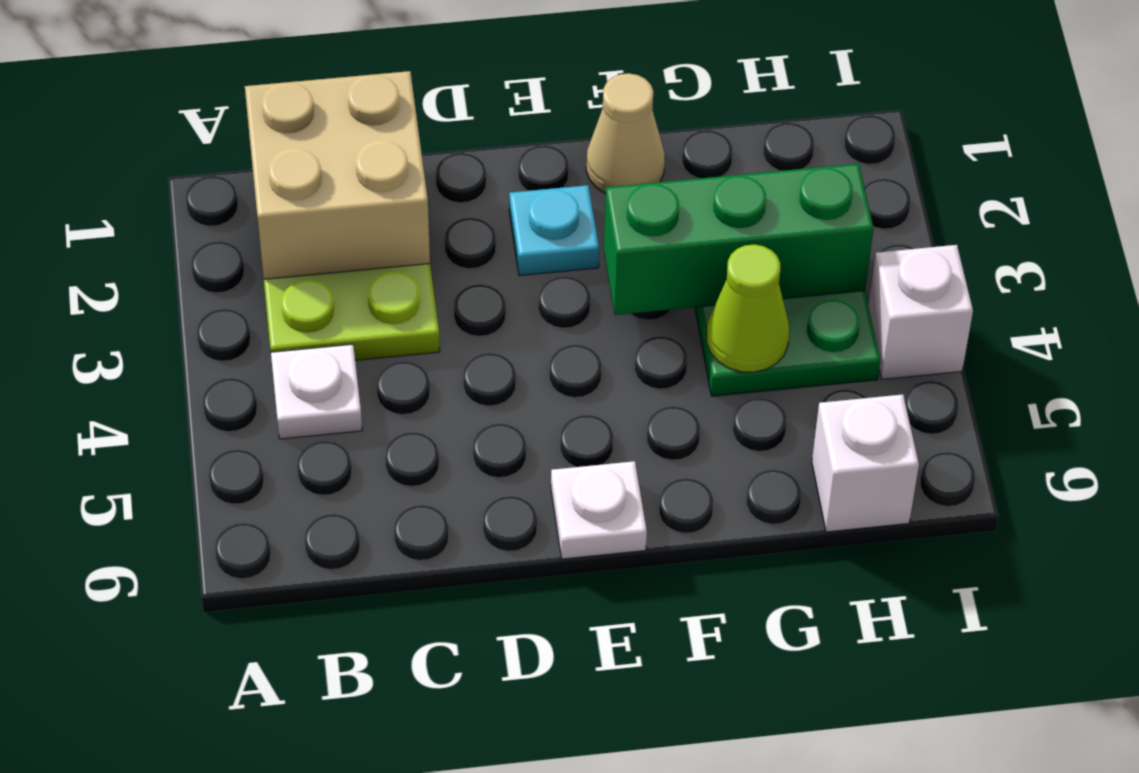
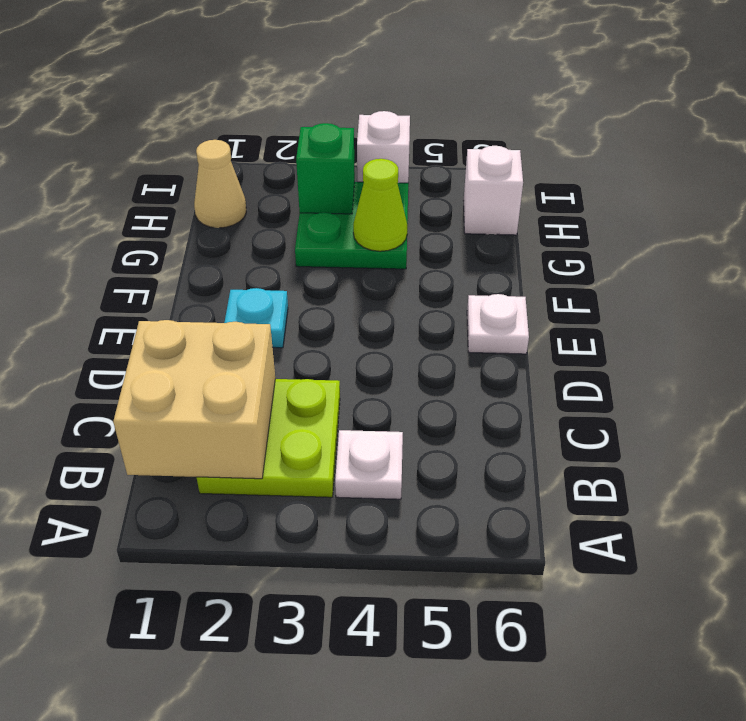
tan cone F1 level 1 -> tan cone H1 level 1
green brick F3:H3 level 2 -> green brick H3 level 2

